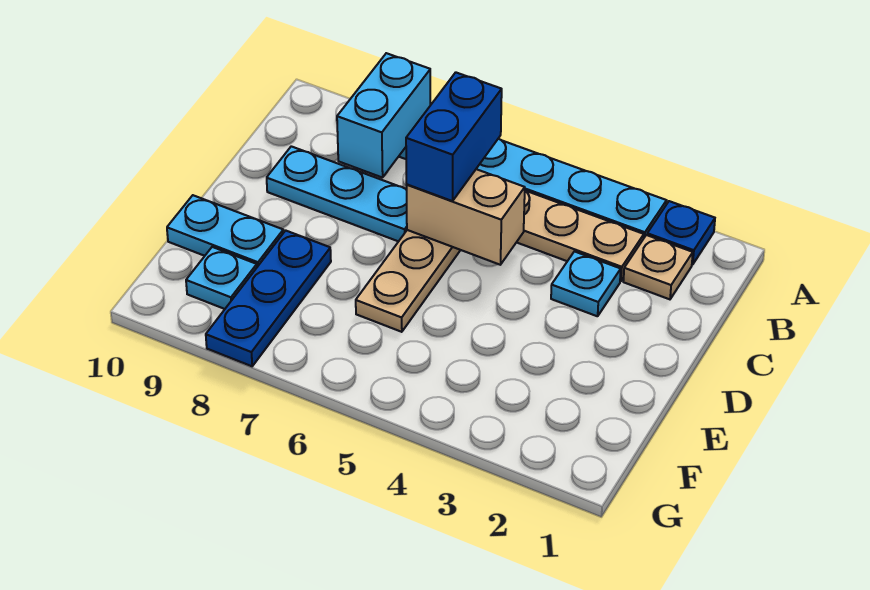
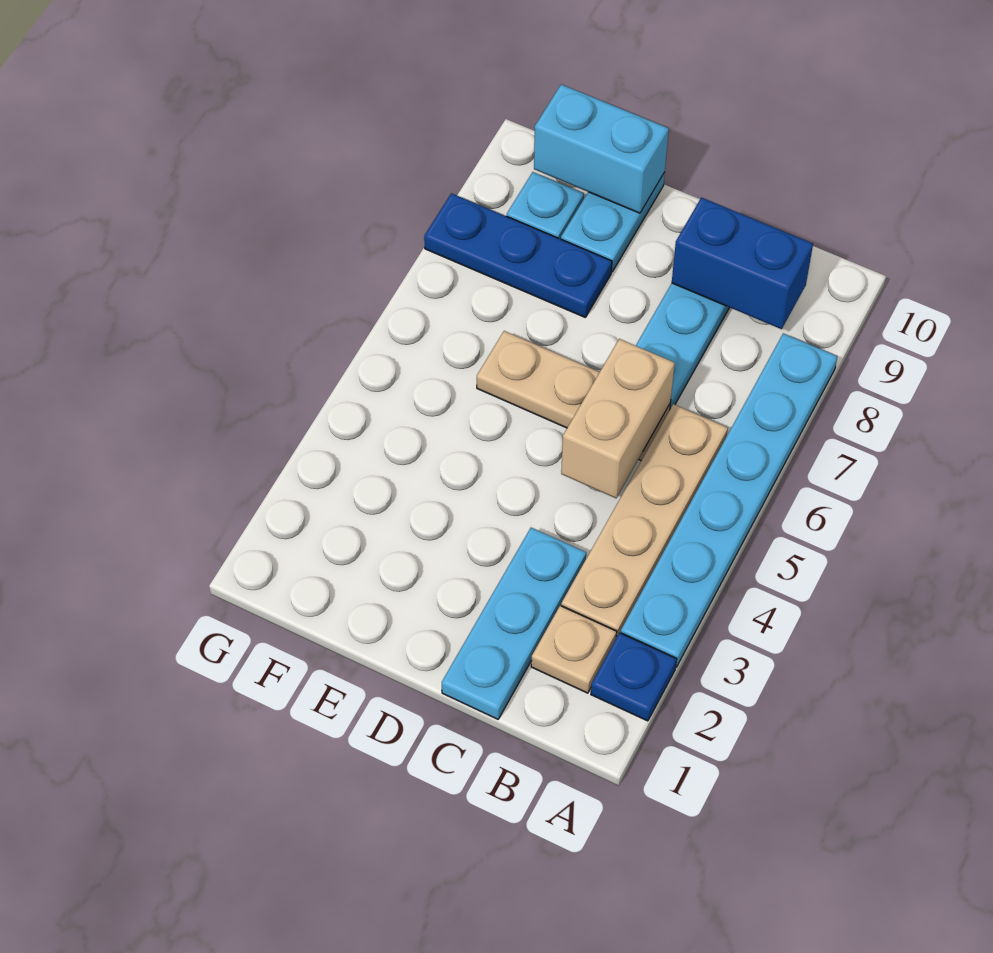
cyan brick A8:B8 level 2 -> cyan brick E10:F10 level 2
blue brick B6:C6 level 3 -> blue brick B9:C9 level 2
cyan plate C3 level 1 -> cyan plate C1:C3 level 1

